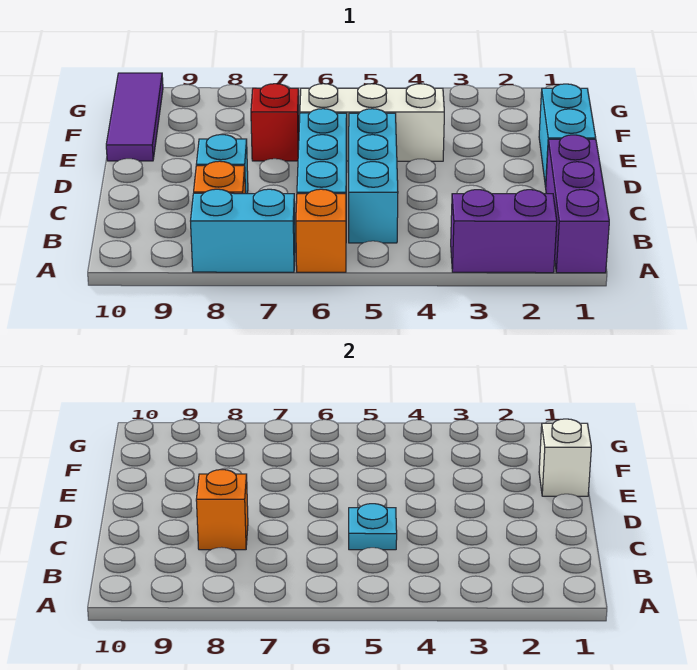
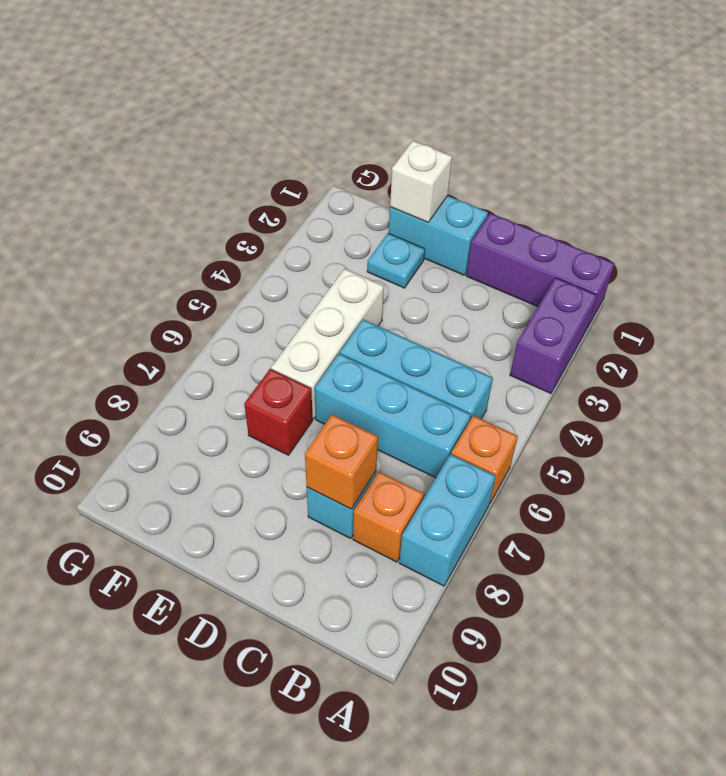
cyan plate C5 level 2 -> cyan plate E2 level 1
purple tile E10:G10 level 1 -> none

